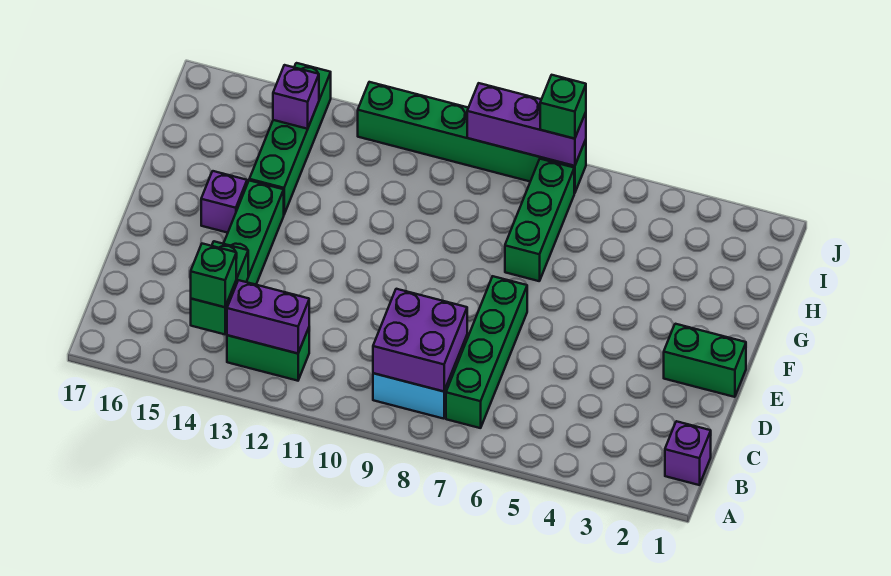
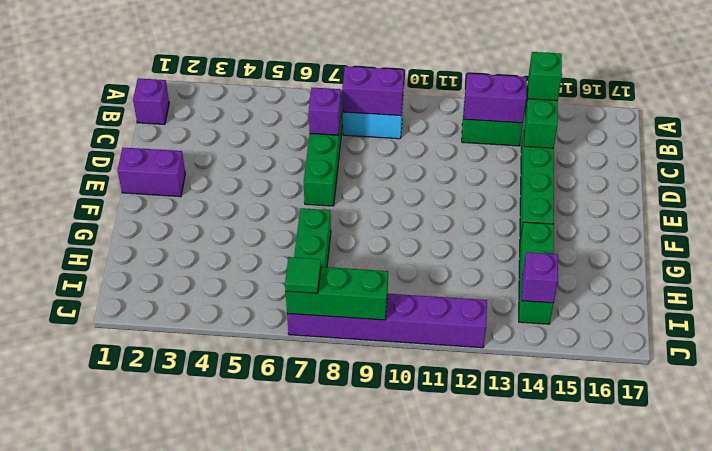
purple brick B8:C9 level 2 -> purple brick B8:B9 level 2
green brick E1:E2 level 1 -> purple brick E1:E2 level 1
purple brick F15 level 1 -> purple brick C7 level 2
green brick G14:J14 level 1 -> green brick G14:I14 level 1
green brick J7:J12 level 1 -> purple brick J7:J12 level 1
purple brick J7:J9 level 2 -> green brick J7:J9 level 2
green brick J7 level 3 -> green tile J7 level 3

